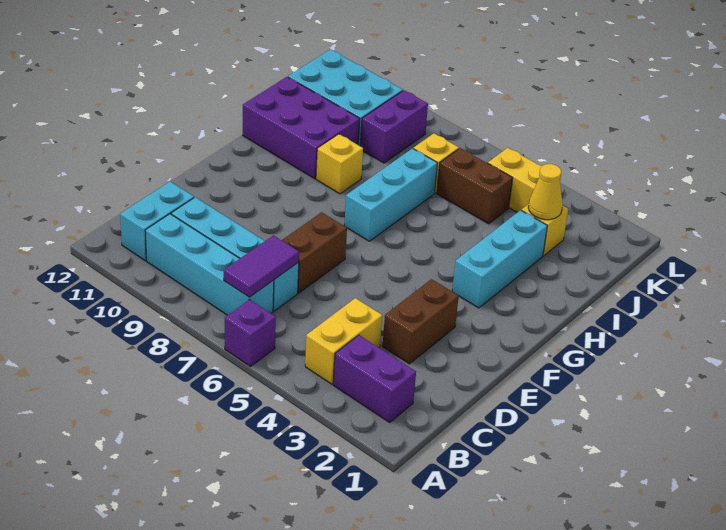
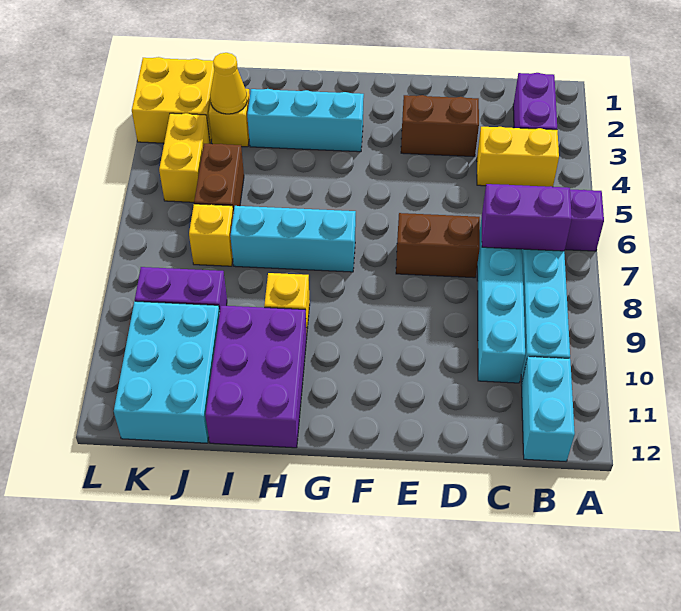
purple tile B7:C7 level 2 -> purple brick B7:C7 level 2
cyan brick B11:C11 level 1 -> cyan brick B11:B12 level 1
none -> yellow brick K2:L3 level 1

